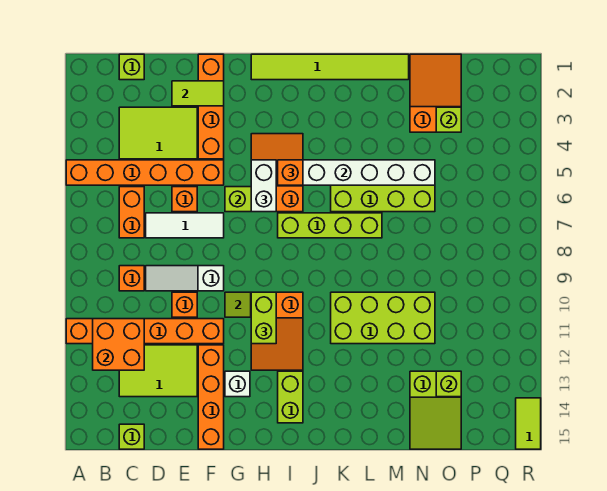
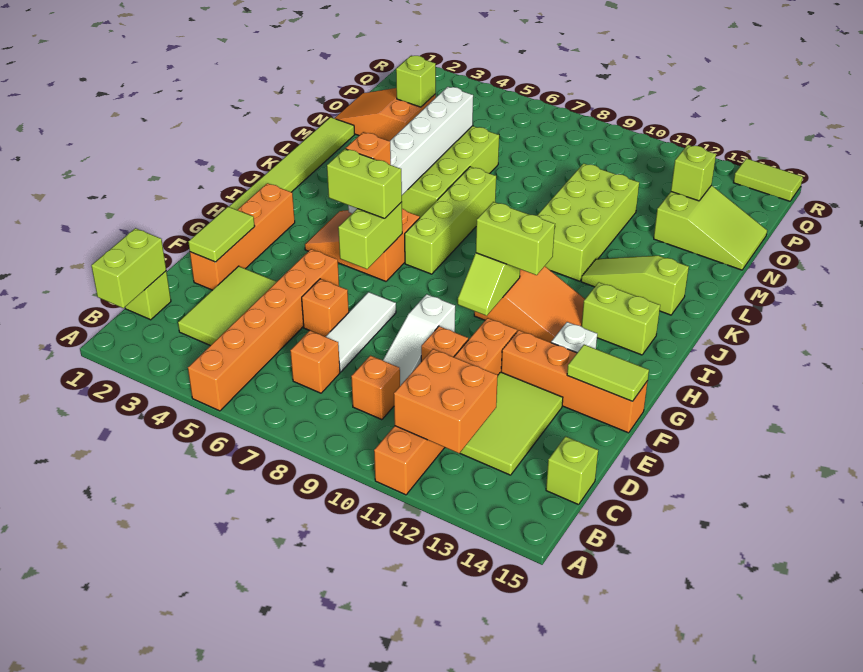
none -> lime brick B1:C1 level 2
orange brick C6:C7 level 1 -> orange brick C7 level 1
orange brick F1:F4 level 1 -> orange brick E2:H2 level 1
none -> lime tile F14:F15 level 2
white brick H5:H6 level 3 -> lime brick H5:H6 level 3
none -> lime slope K12:K14 level 1 top 14

